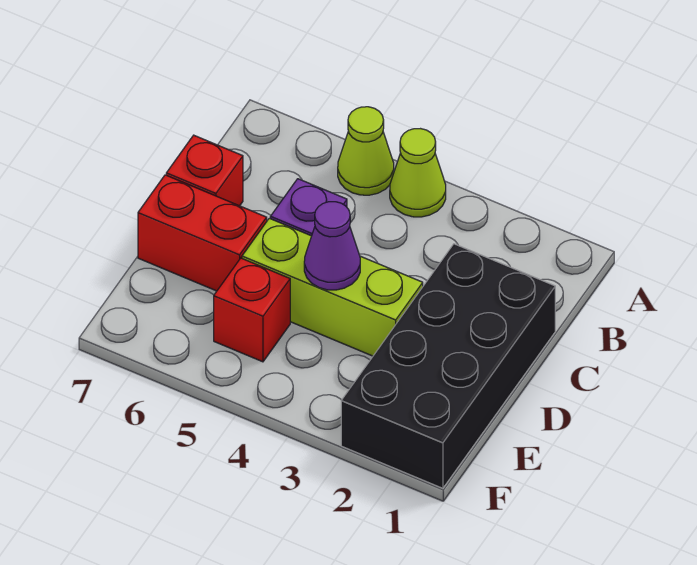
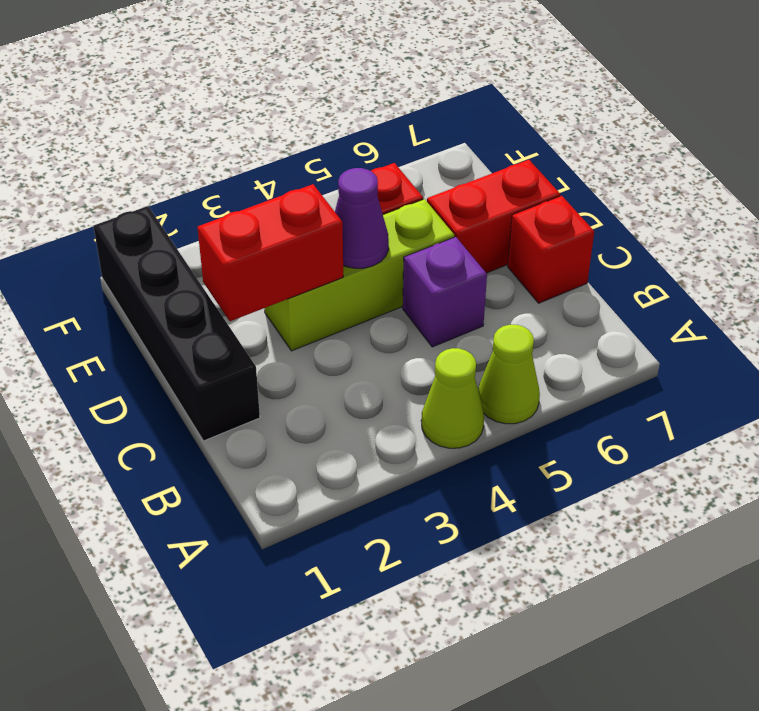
black brick C1:F2 level 1 -> black brick C1:F1 level 1
none -> red brick D2:D3 level 2

